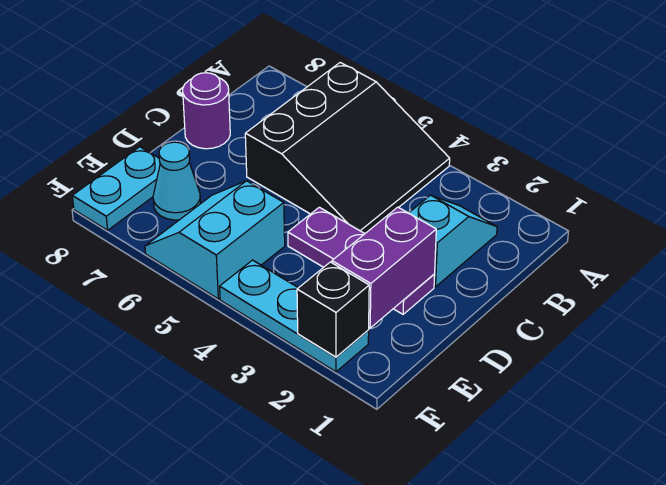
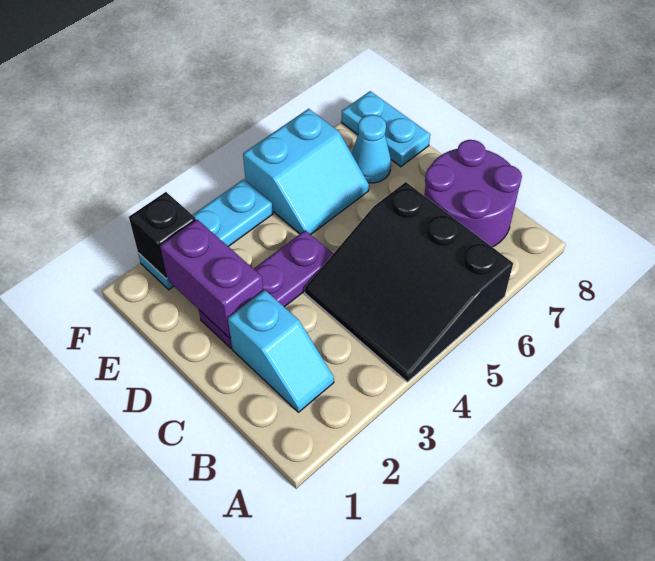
purple round brick C8 level 1 -> purple round brick B7:C8 level 1
cyan slope E5:F6 level 1 top 5 -> cyan slope E5:F6 level 1 top F

